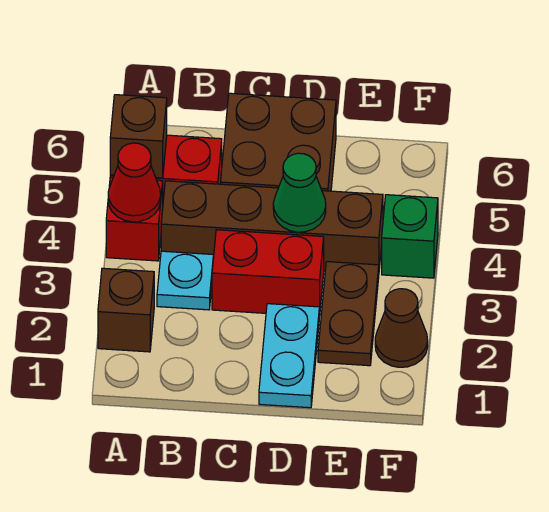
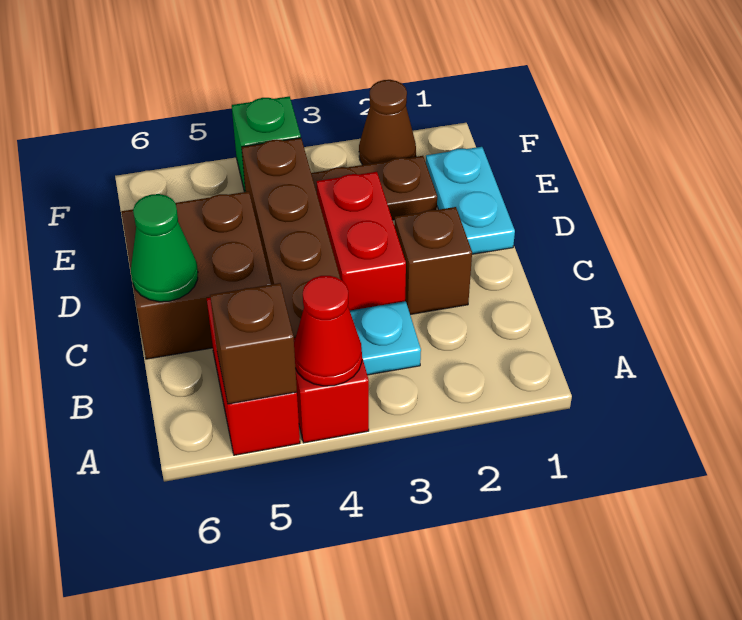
brown brick A2 level 1 -> brown brick C2 level 1
cyan plate D1:D2 level 1 -> cyan plate D1:E1 level 1
green cone D4 level 2 -> green cone C6 level 2

